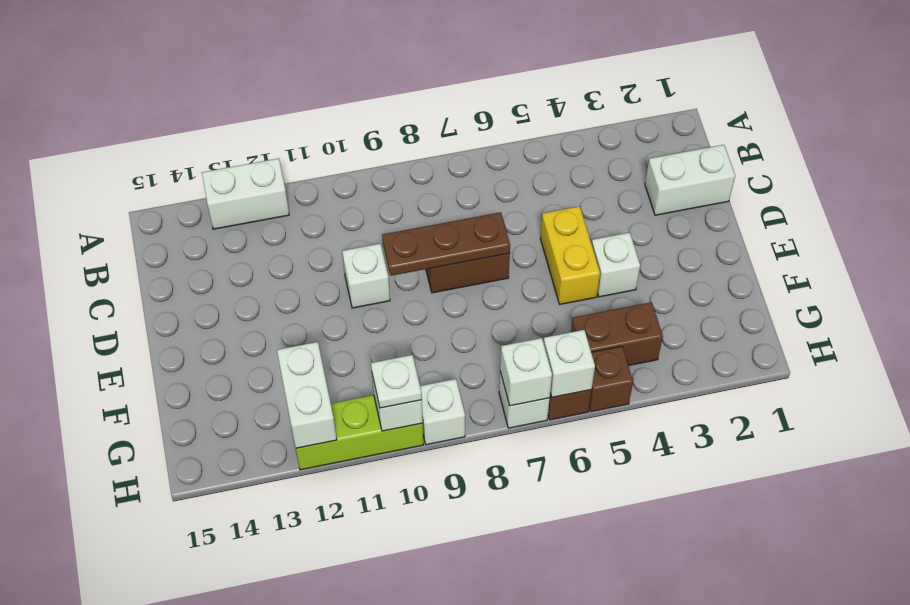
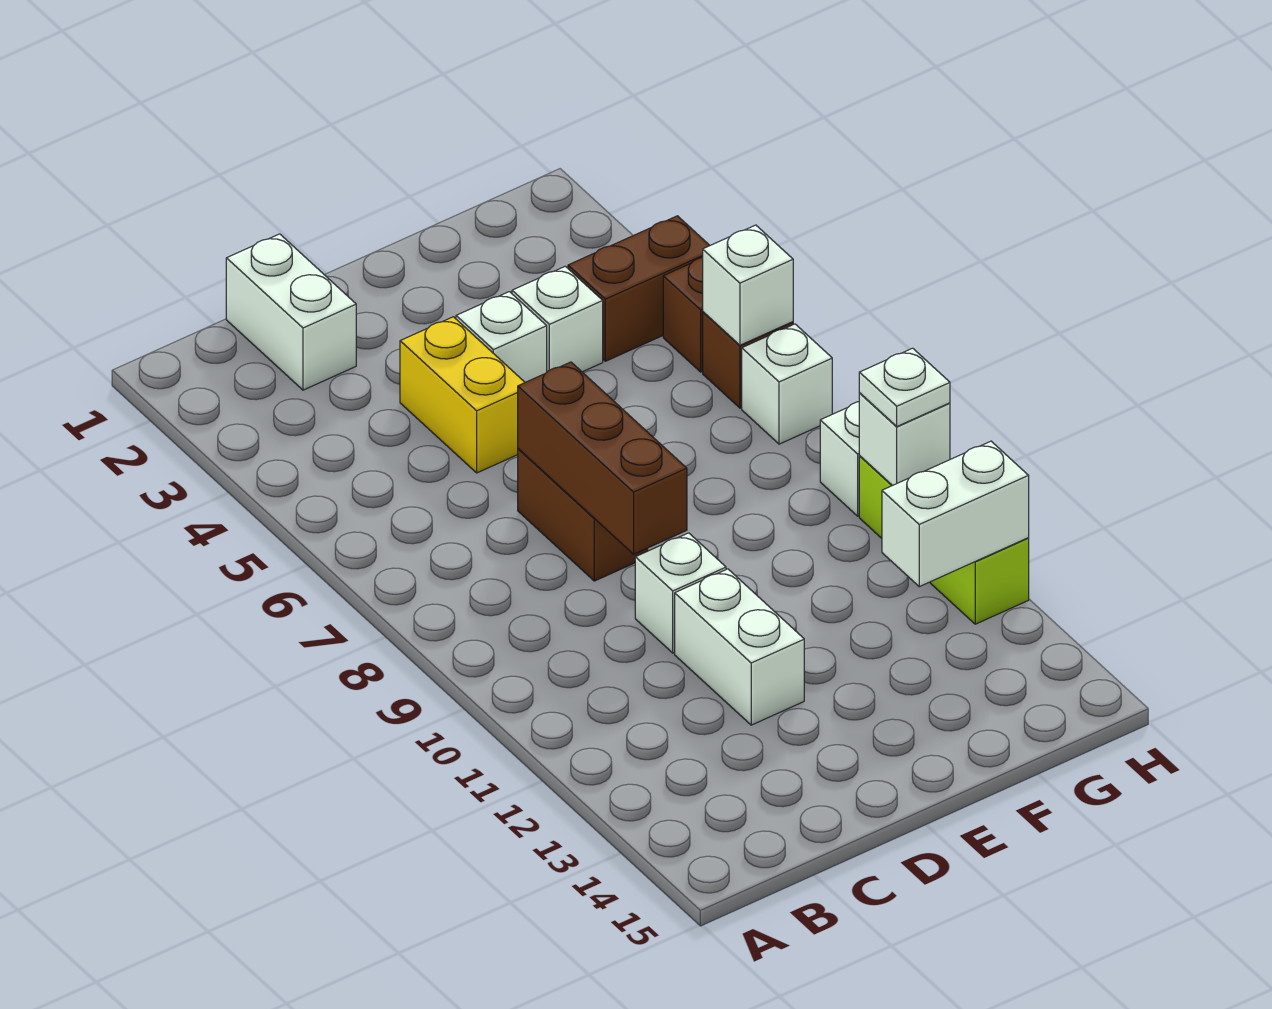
white brick A12:A13 level 1 -> white brick D11:D12 level 1
yellow brick D5:E5 level 1 -> yellow brick D4:D5 level 1
brown plate D7:D9 level 2 -> brown brick D7:D9 level 2
brown brick G4:G5 level 1 -> brown brick G4:H4 level 1
white brick H7 level 2 -> white brick F4 level 1

